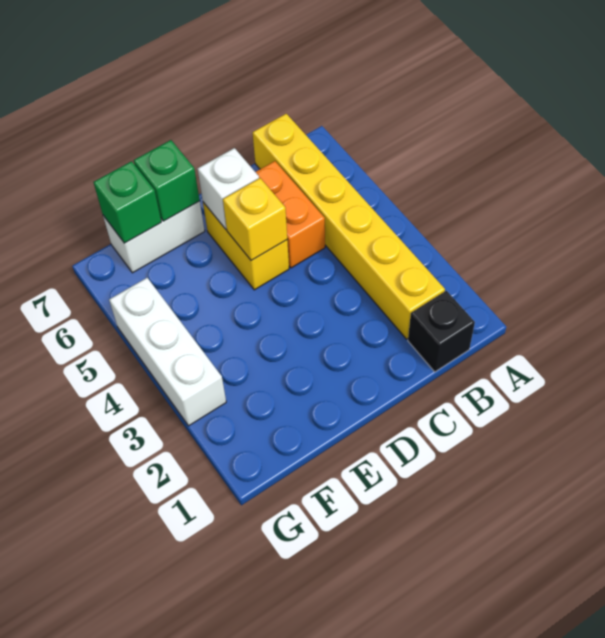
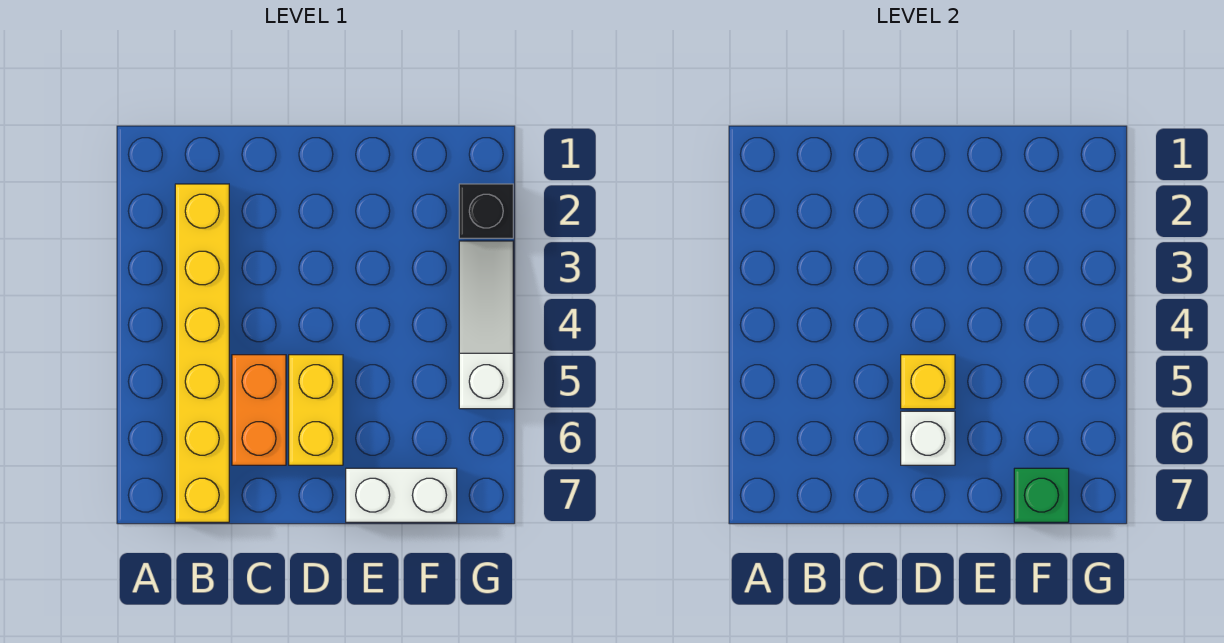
black brick B1 level 1 -> black brick G2 level 1
green brick E7 level 2 -> none
white brick G3:G5 level 1 -> white slope G3:G5 level 1 top 5

